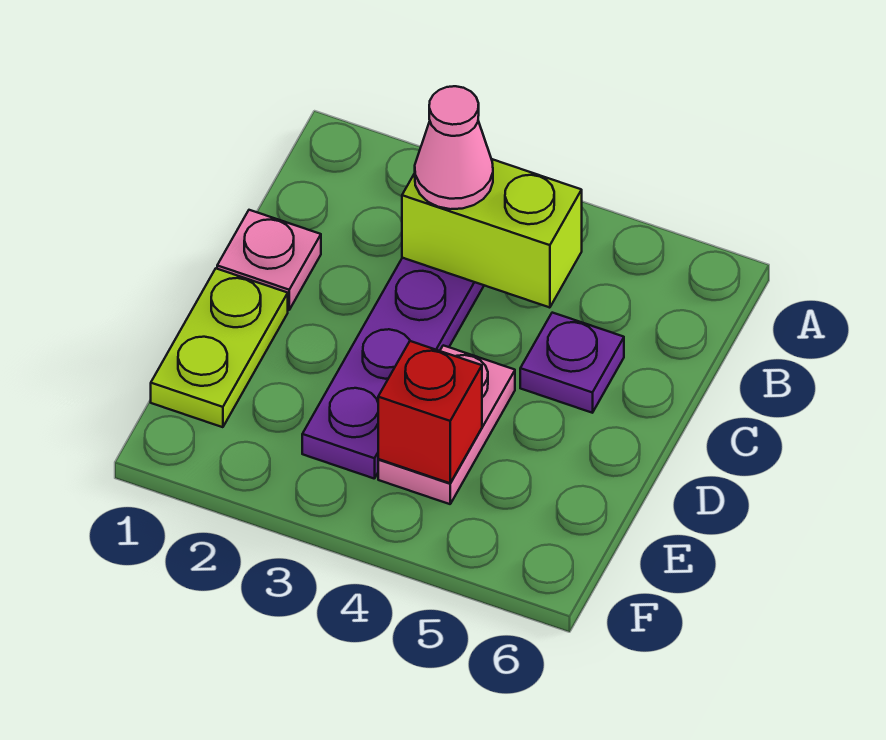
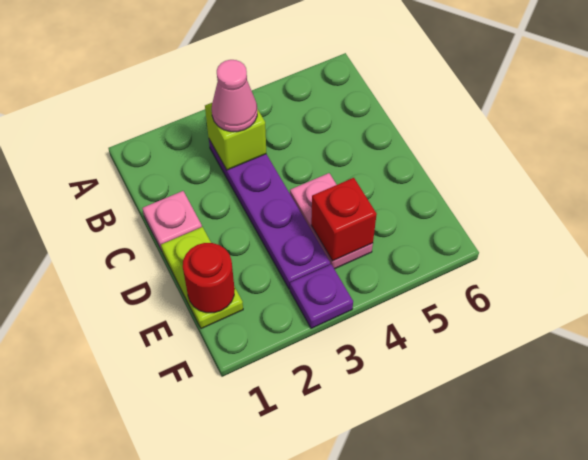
lime brick B3:B4 level 2 -> lime brick B3 level 2
purple plate C5 level 1 -> purple plate F3 level 1
none -> red round brick E1 level 2

